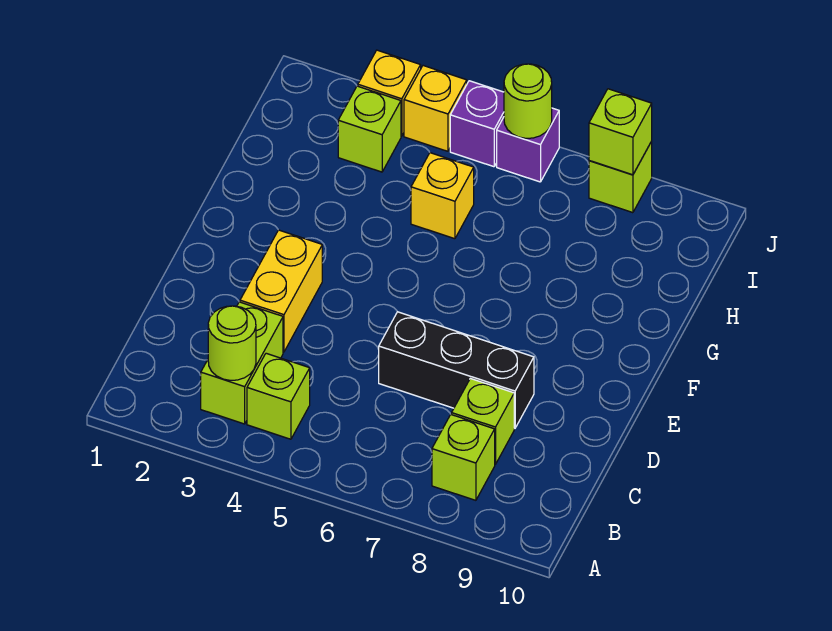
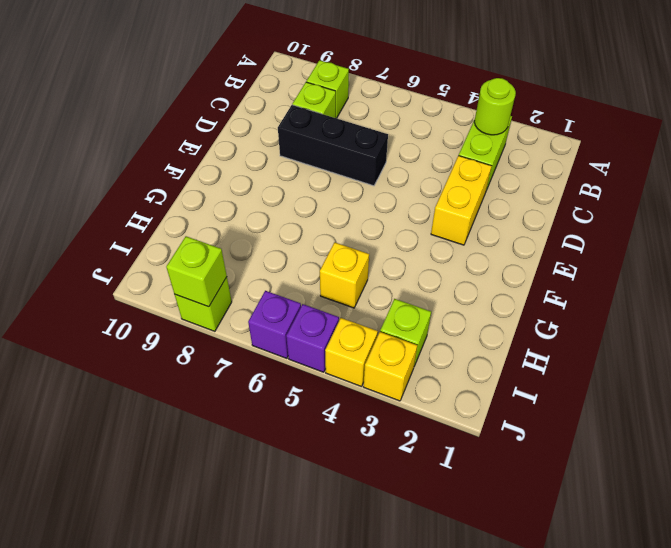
lime brick B4 level 1 -> none
lime round brick J6 level 2 -> none

